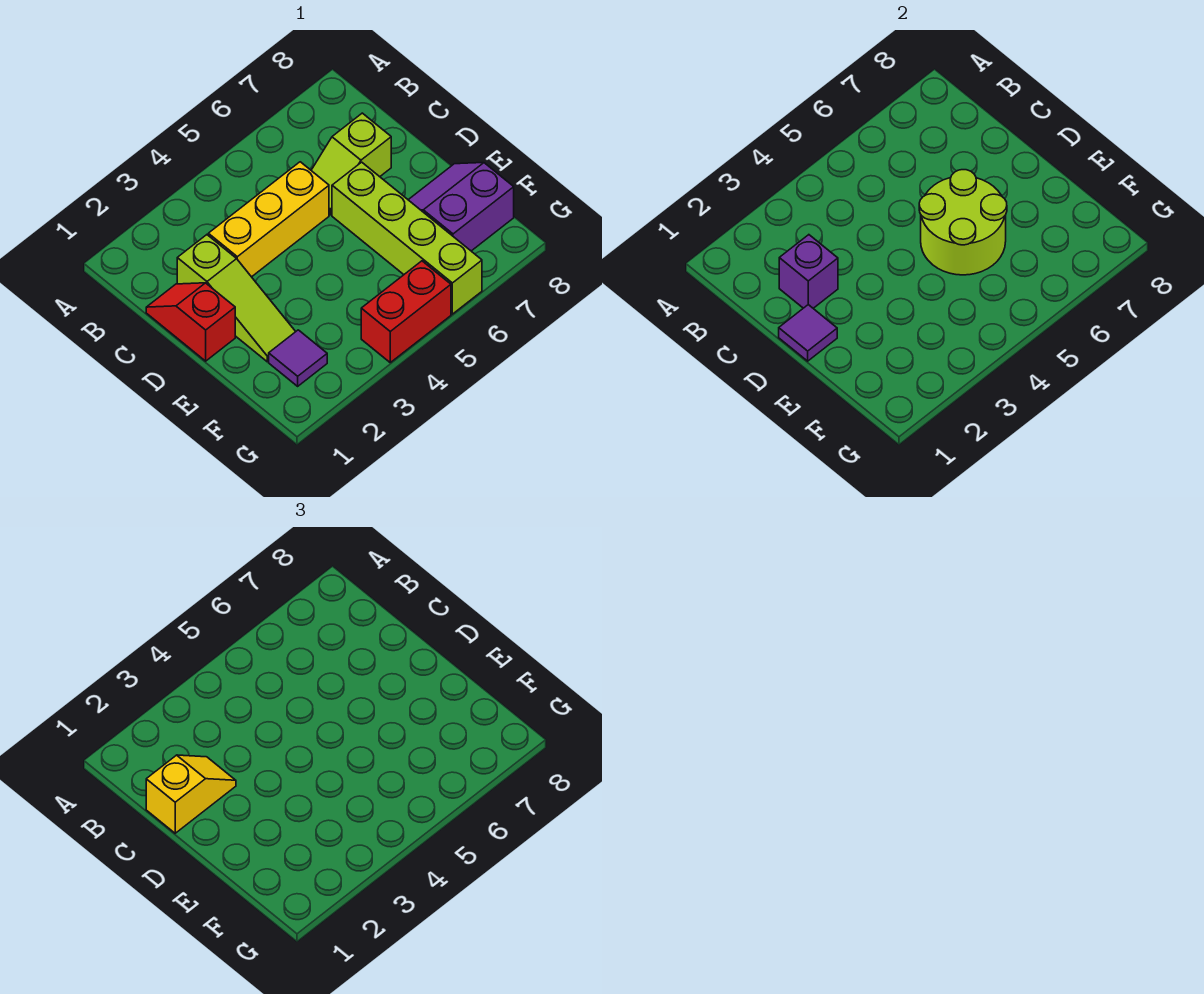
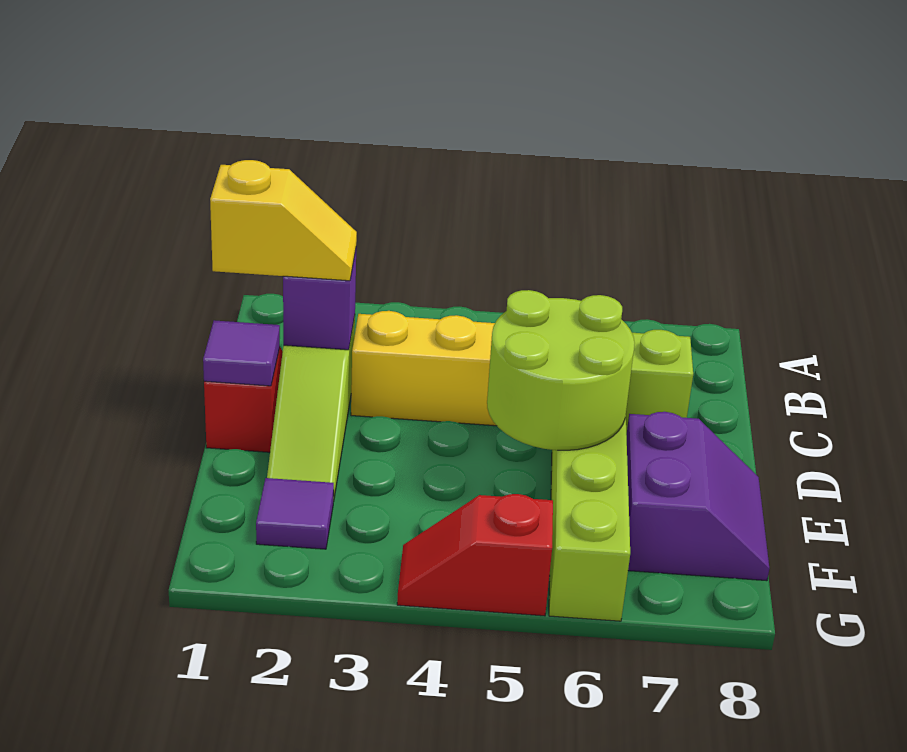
purple slope E7:F8 level 1 top F -> purple slope E7:F8 level 1 top 7
red brick G4:G5 level 1 -> red slope G4:G5 level 1 top 5

